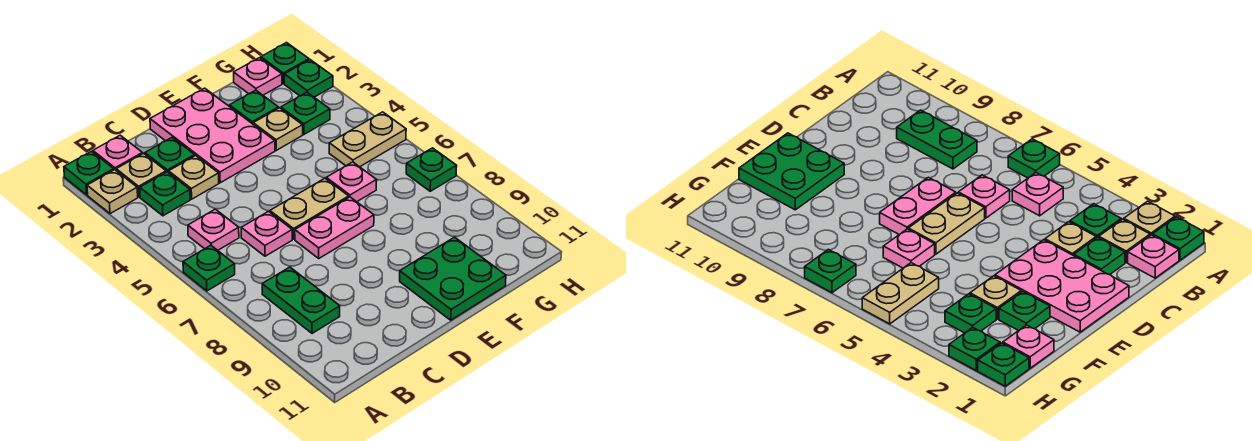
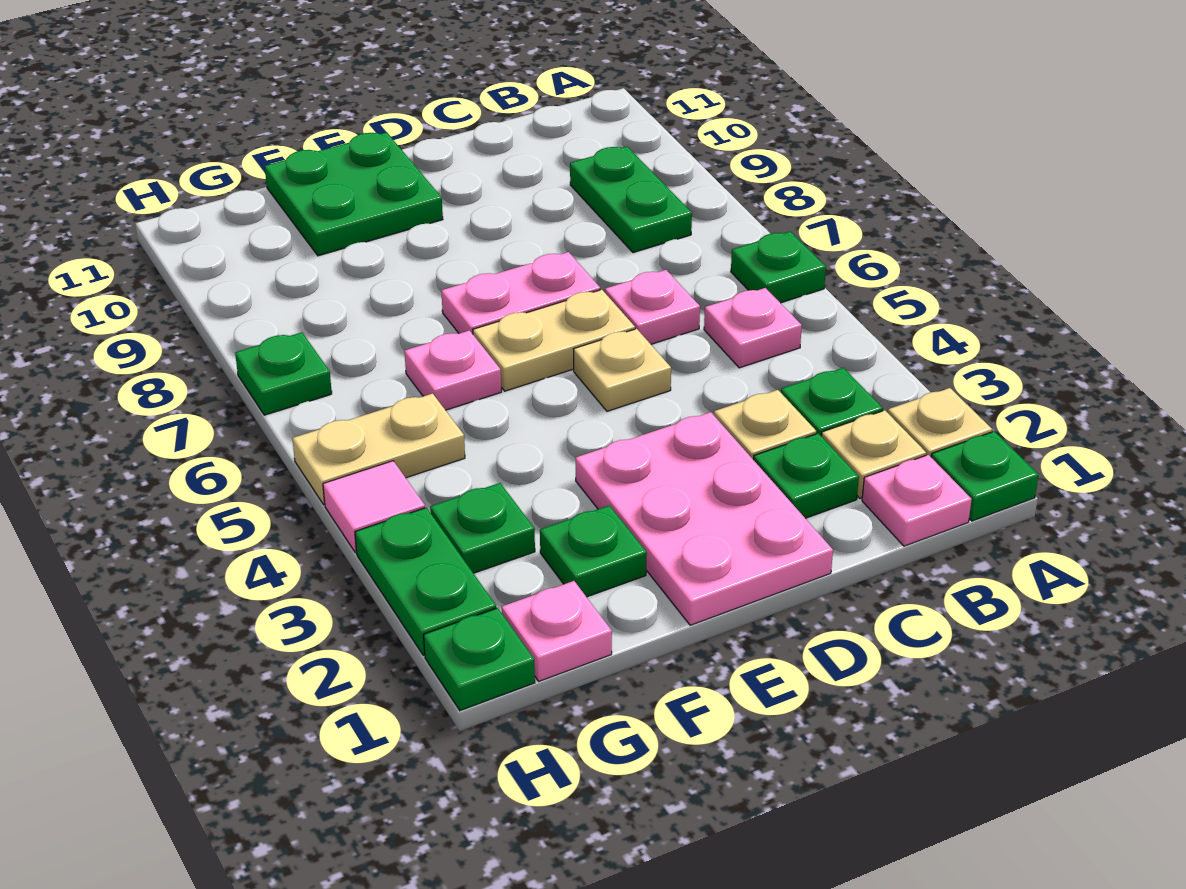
tan plate F3 level 1 -> tan plate D5 level 1
green plate H2 level 1 -> green plate H2:H3 level 1
none -> pink tile H4 level 1

